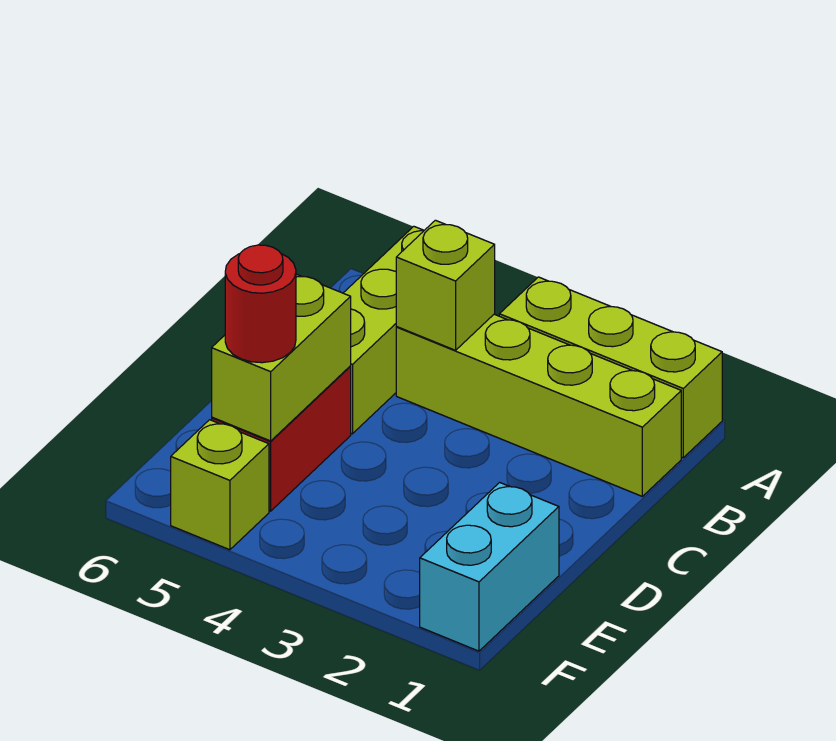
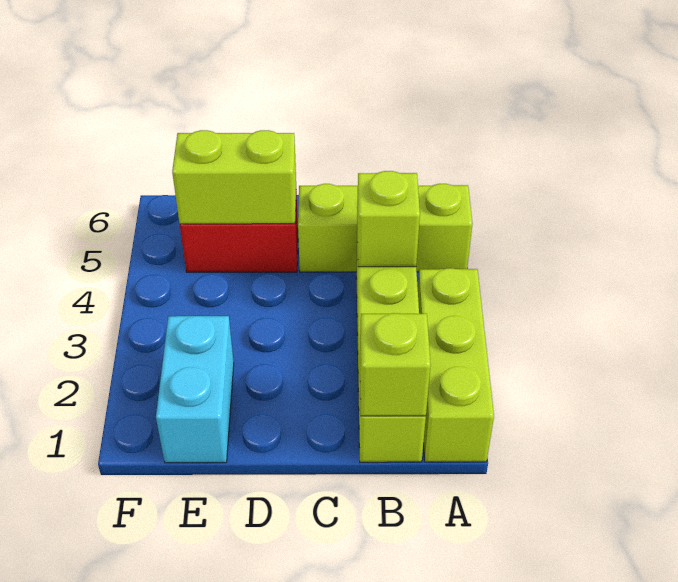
cyan brick E1:F1 level 1 -> cyan brick E1:E2 level 1
red round brick E5 level 3 -> none
lime brick F5 level 1 -> lime brick B1 level 2

